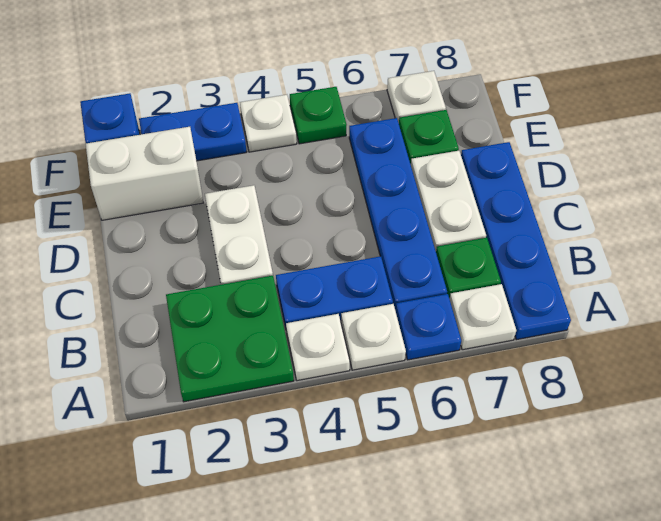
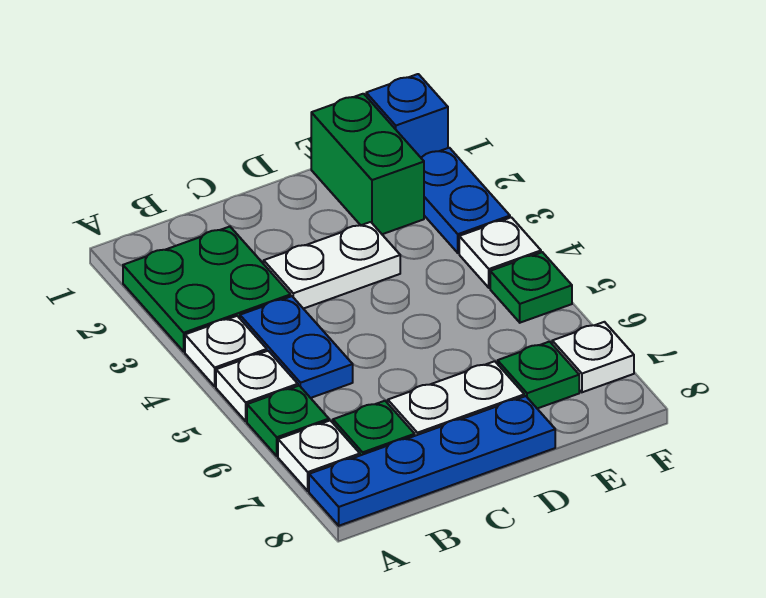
blue plate A6 level 1 -> green plate A6 level 1
blue plate B6:E6 level 1 -> none
white brick E1:E2 level 1 -> green brick E1:E2 level 1

